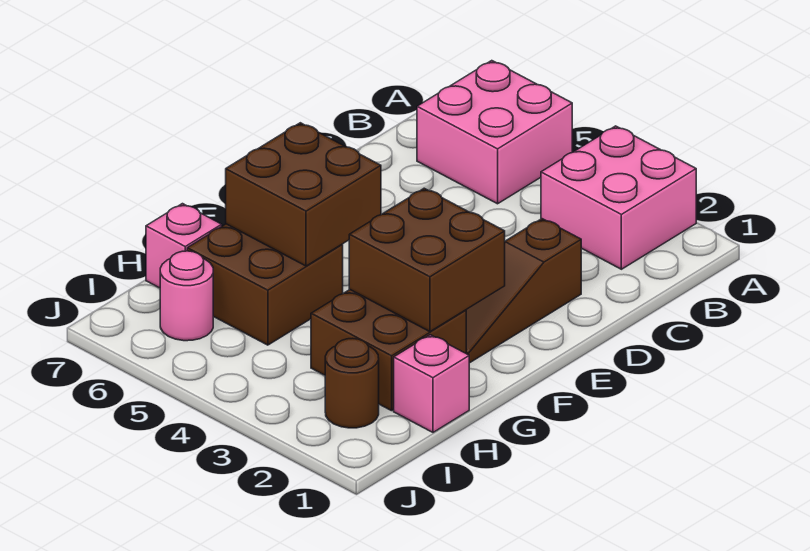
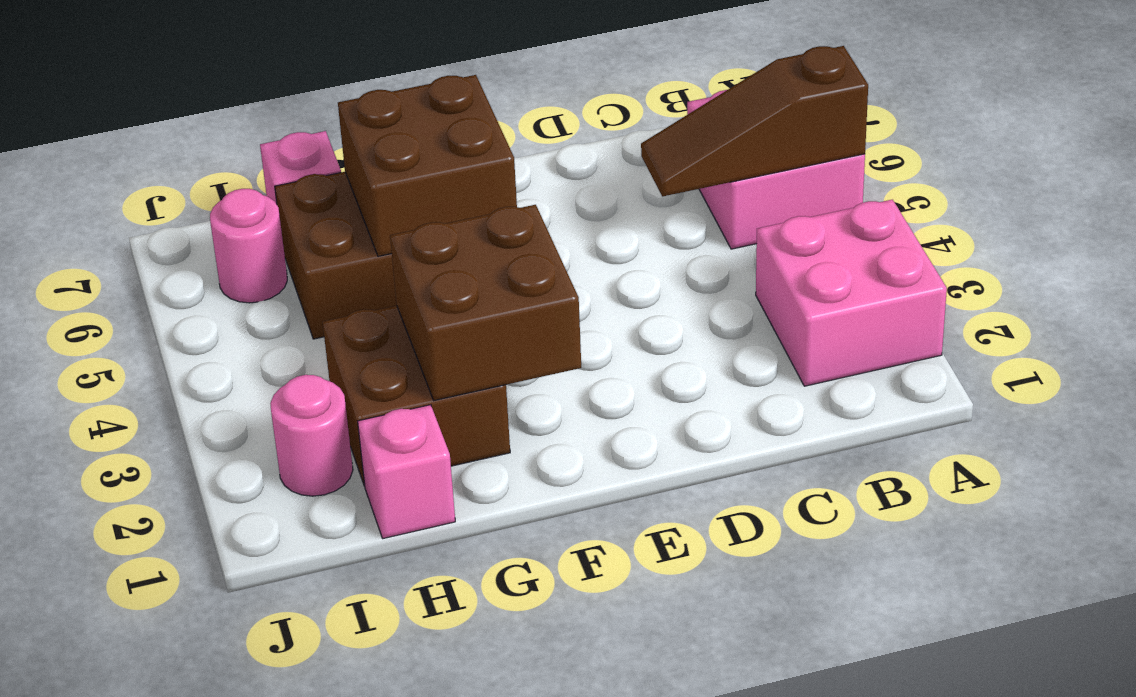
brown slope D2:F2 level 1 top D -> brown slope A5:C5 level 2 top A
brown round brick I2 level 1 -> pink round brick I2 level 1

